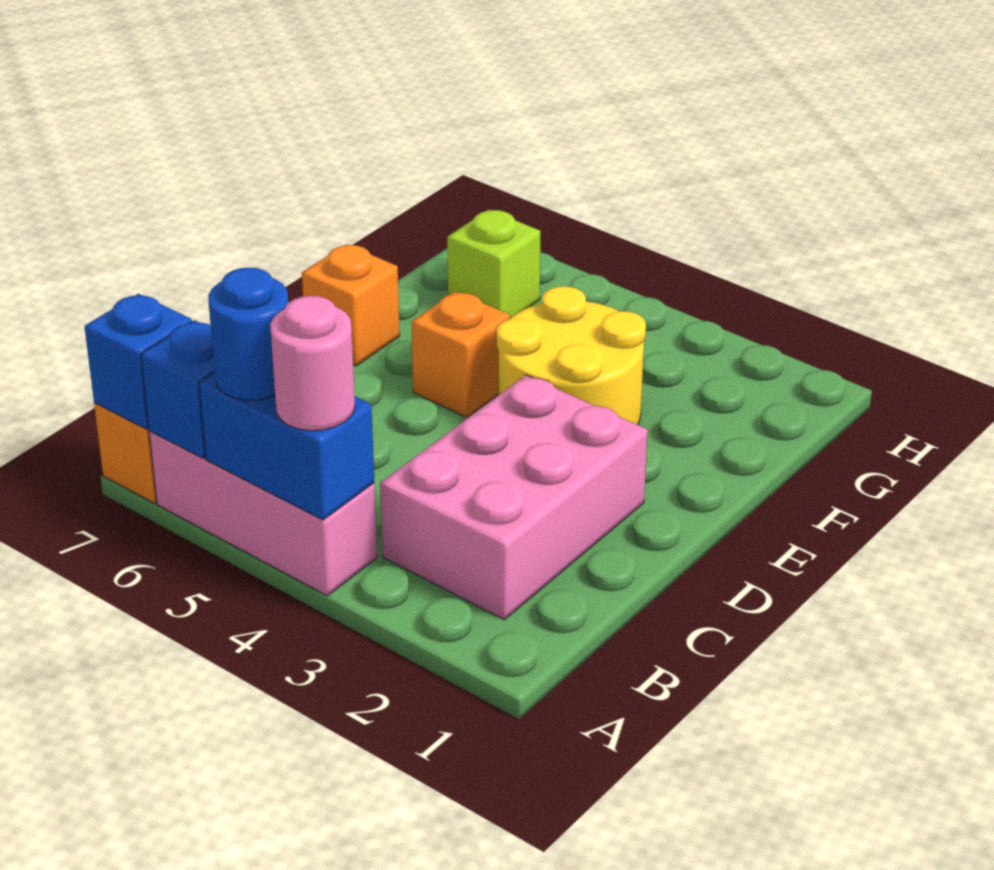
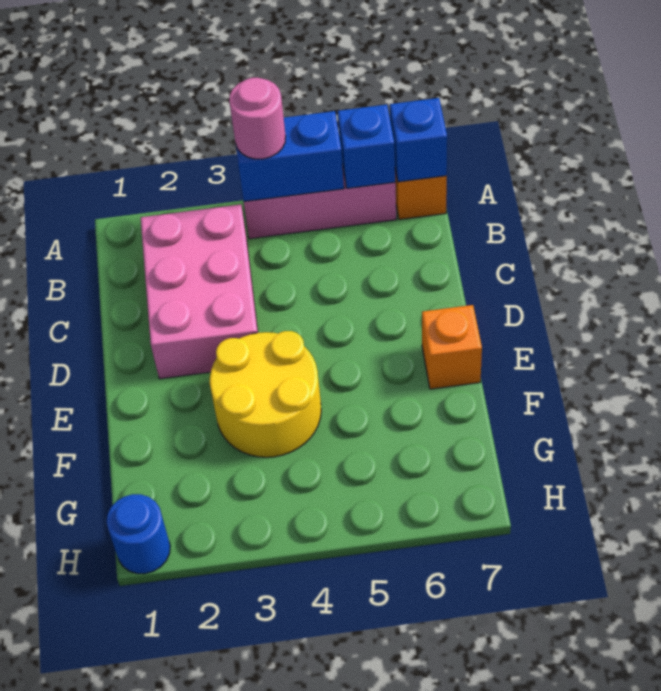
blue round brick A5 level 3 -> blue round brick H1 level 1
orange brick E5 level 1 -> none
lime brick G6 level 1 -> none

